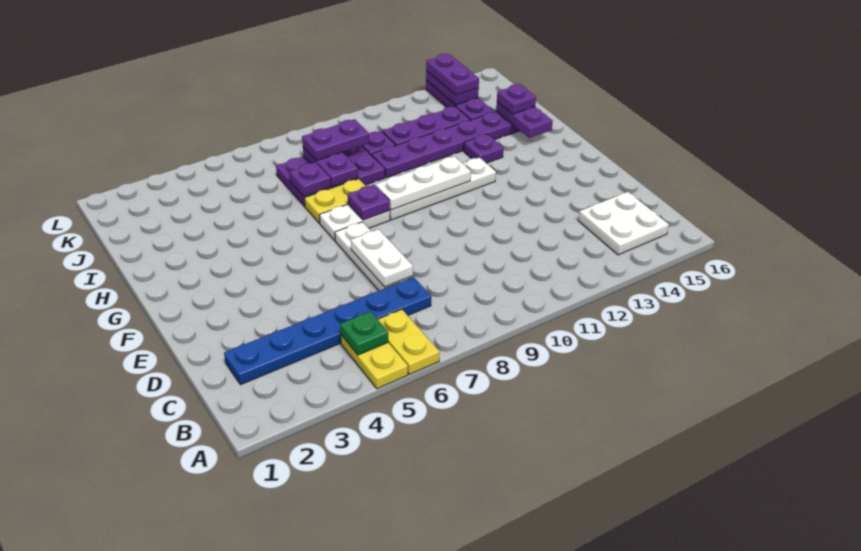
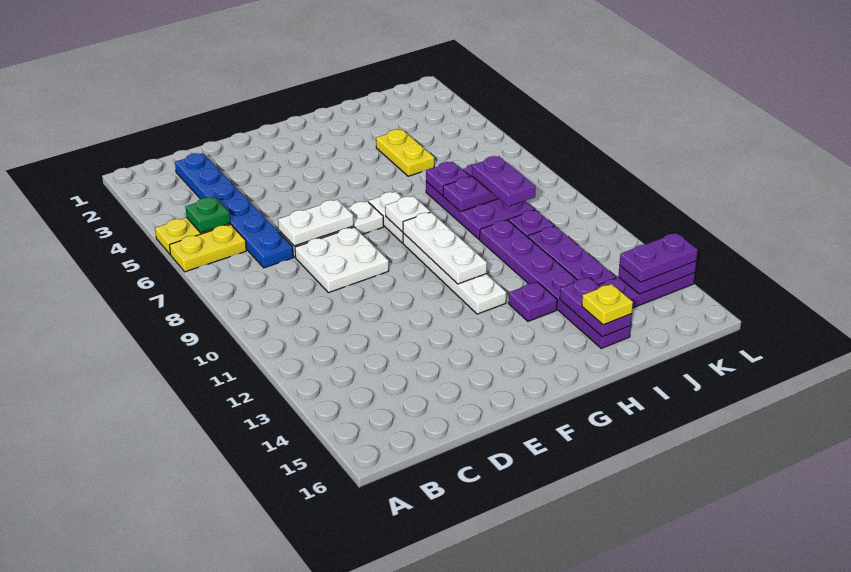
white plate B14:C15 level 1 -> white plate D8:E9 level 1
purple plate G8 level 2 -> white plate G8 level 2
yellow plate H7:H8 level 1 -> yellow plate I4:I5 level 1
purple plate H15:I15 level 2 -> purple plate I14:I15 level 2
purple plate I15 level 3 -> yellow plate I15 level 3

